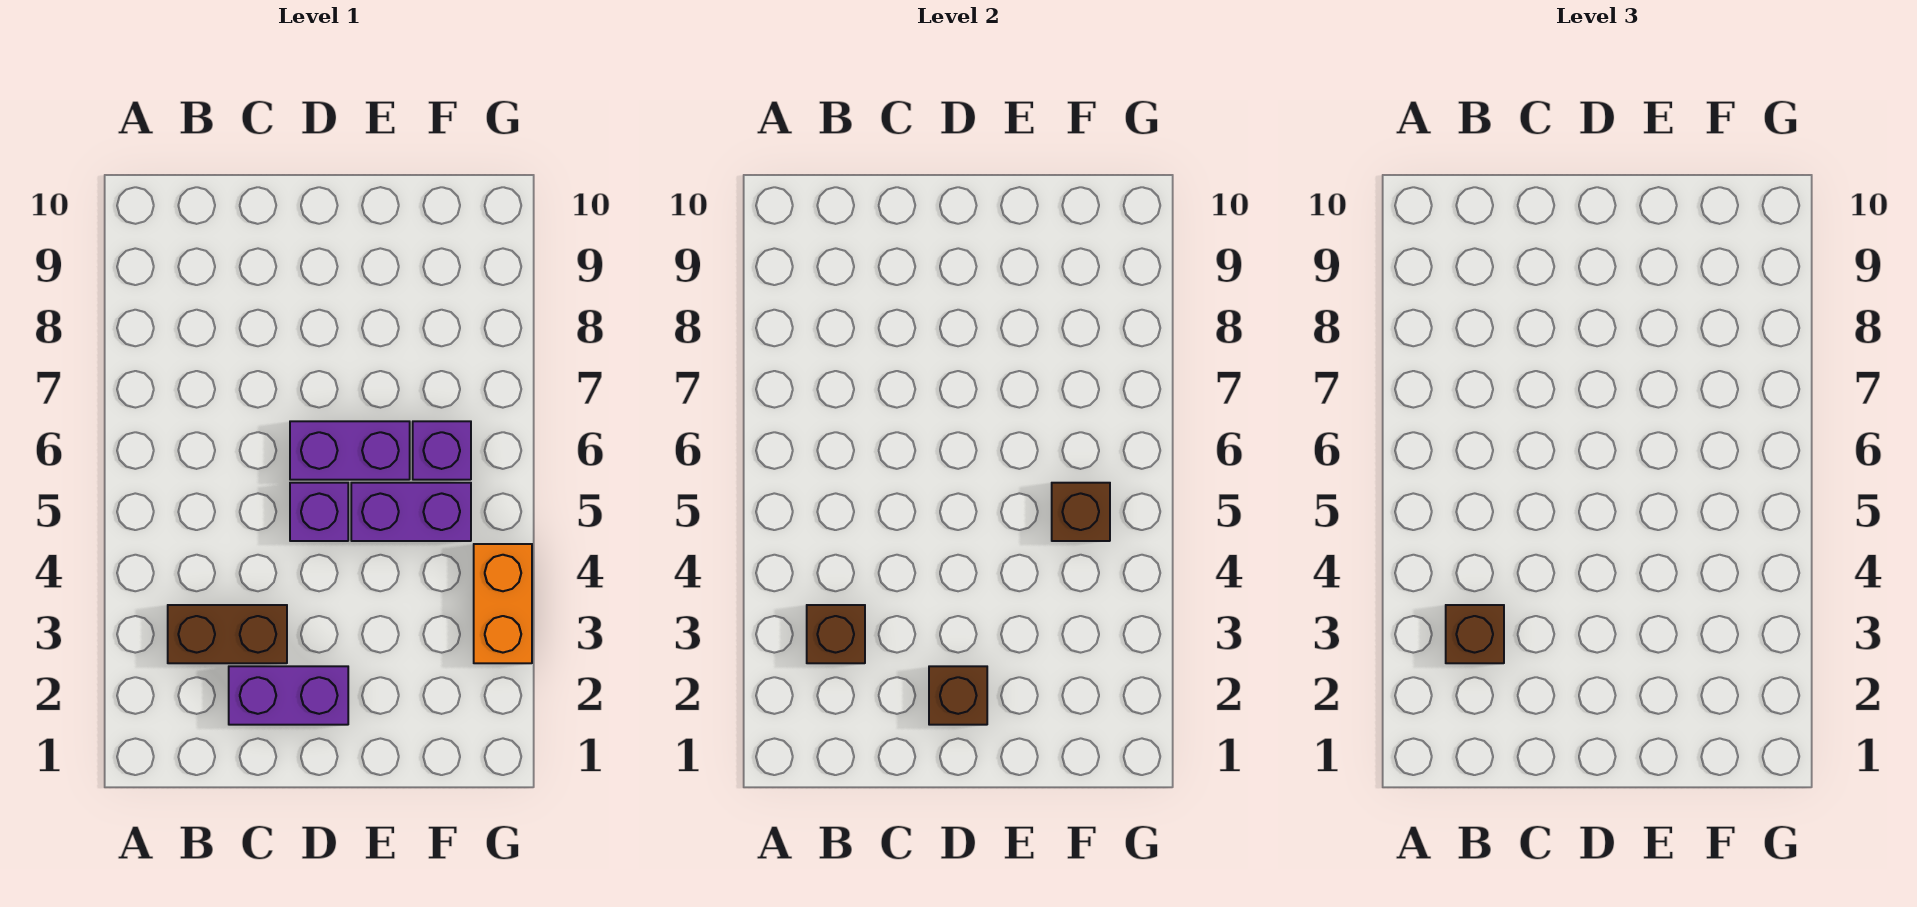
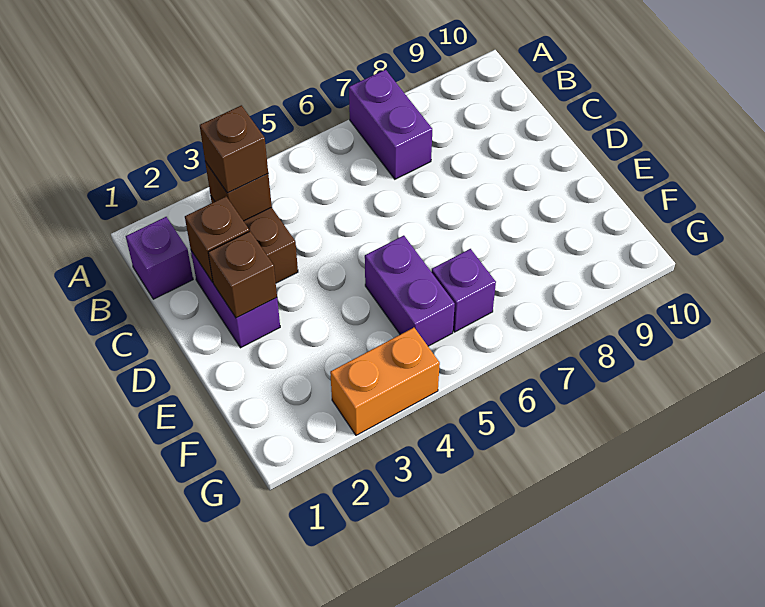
purple brick D5 level 1 -> purple brick B1 level 1
purple brick D6:E6 level 1 -> purple brick A7:B7 level 1
brown brick F5 level 2 -> brown brick C2 level 2

